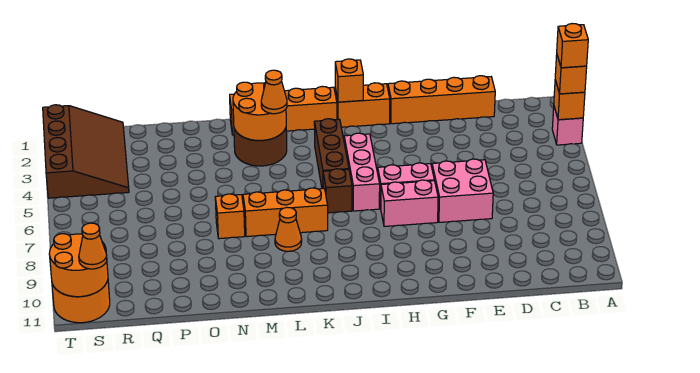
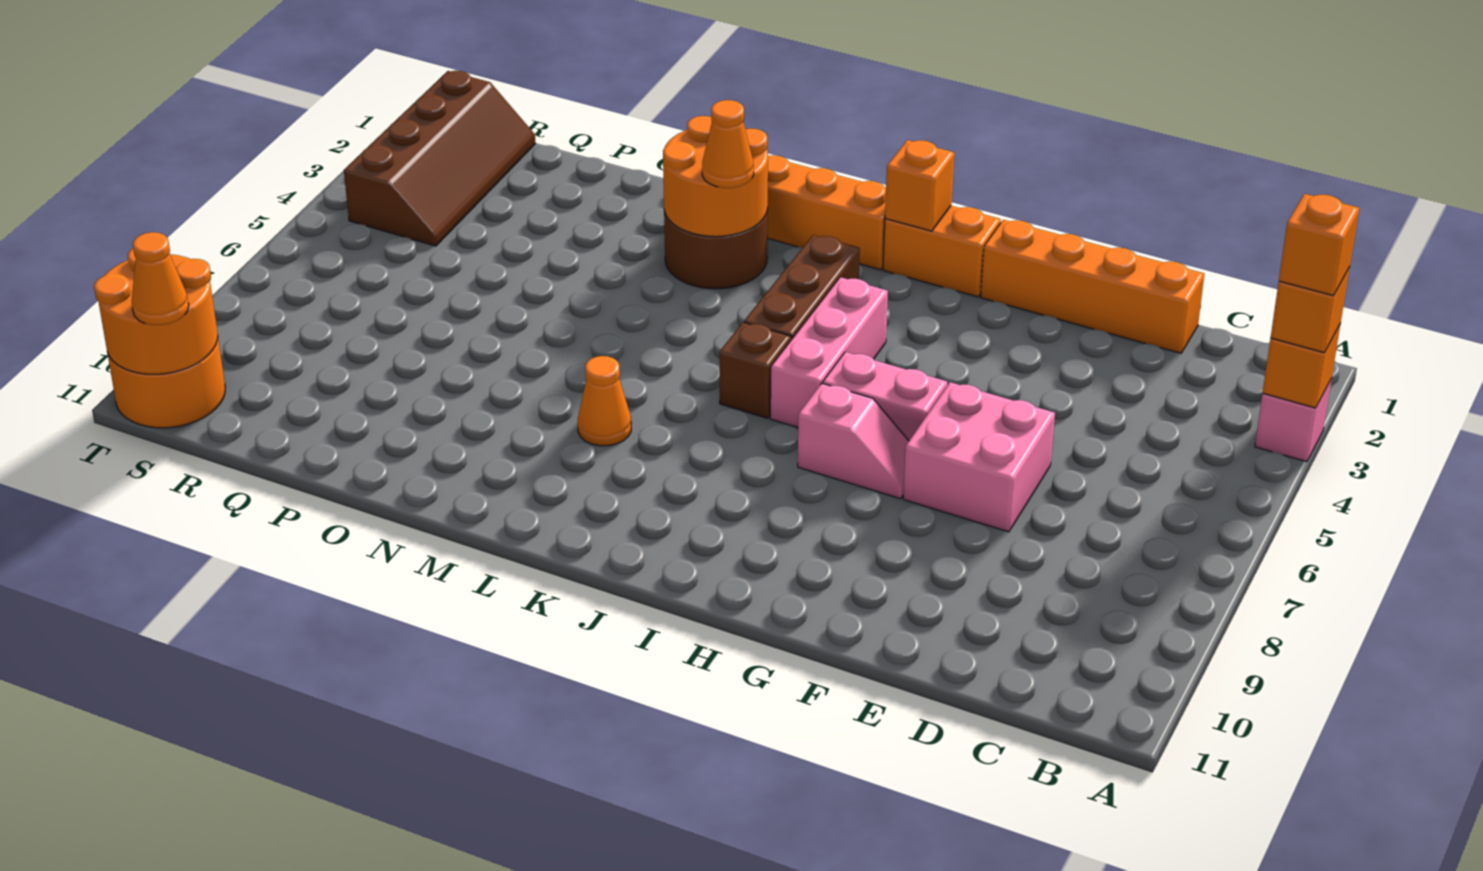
pink brick G7:H7 level 1 -> pink slope G7:H7 level 1 top H
orange brick K7:M7 level 1 -> none
orange brick N7 level 1 -> none
brown slope R1:T4 level 1 top T -> brown slope R1:S4 level 1 top S

